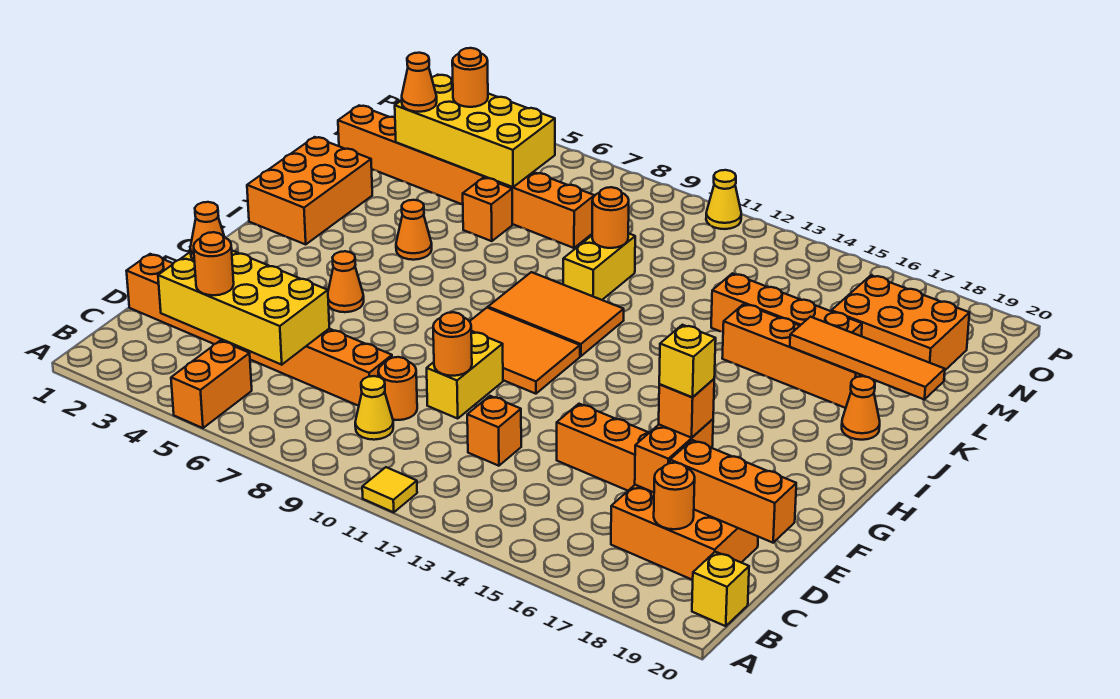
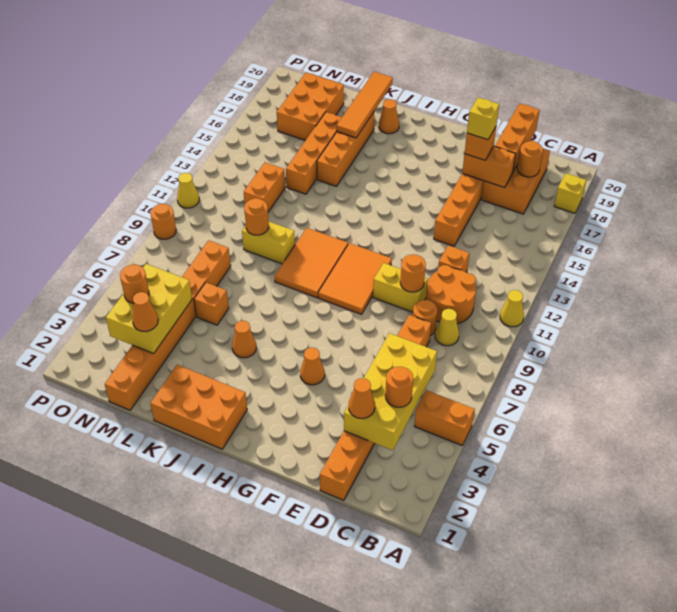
yellow tile A11 level 1 -> yellow cone A11 level 1
yellow brick B20 level 1 -> yellow brick A18 level 1
none -> orange round brick C10:D11 level 1
yellow brick M3:N6 level 2 -> yellow brick M3:N5 level 2
none -> orange brick M12:M13 level 1
none -> orange round brick P9 level 1

